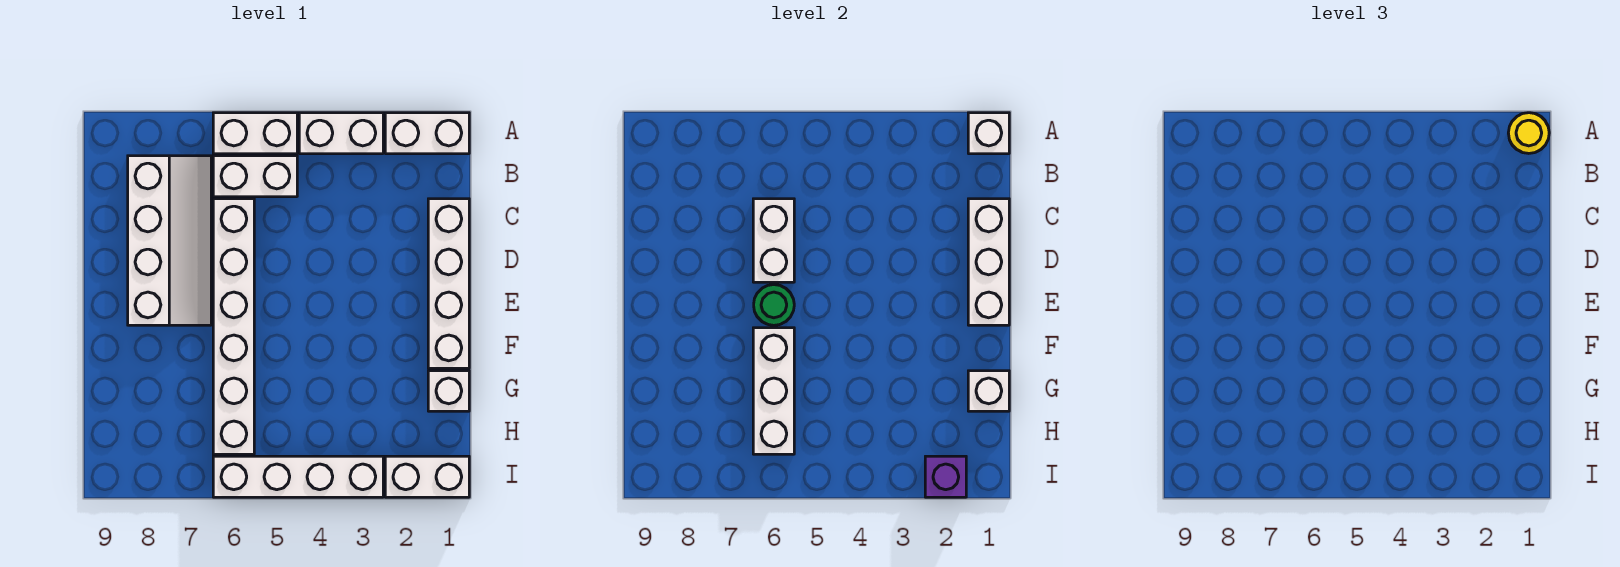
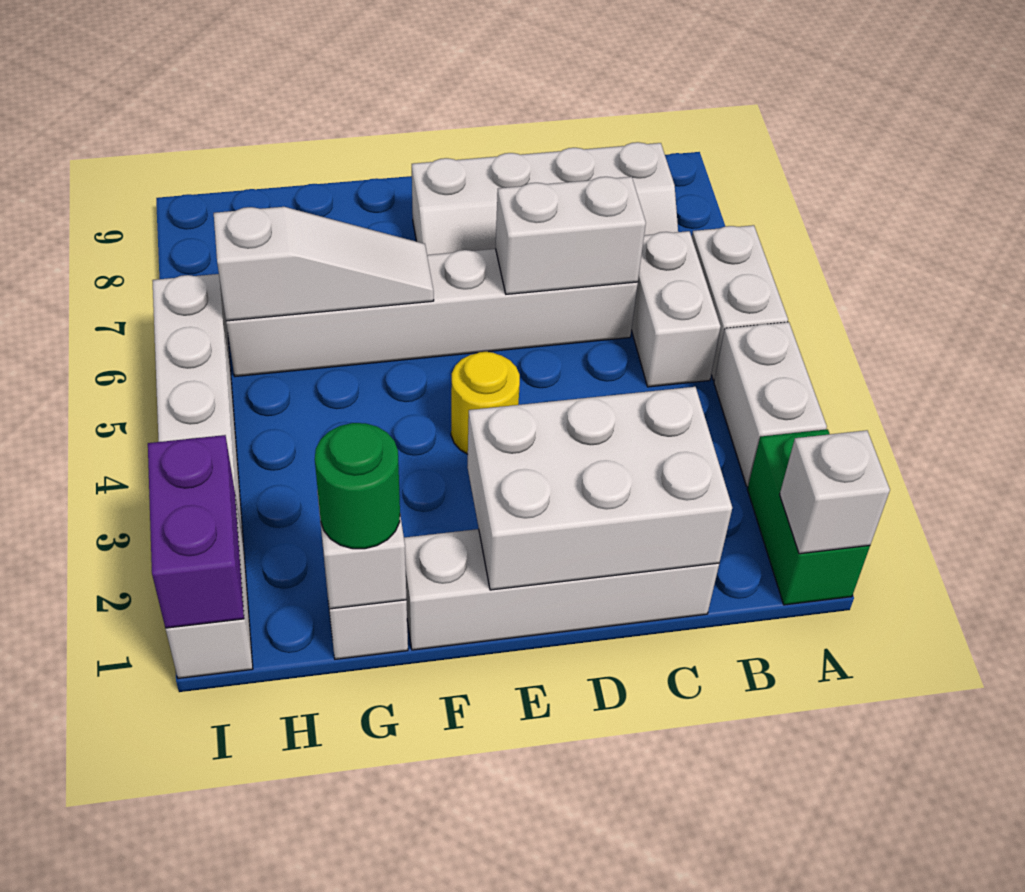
white brick A1:A2 level 1 -> green brick A1:A2 level 1
yellow round brick A1 level 3 -> yellow round brick E4 level 1
white brick C1:E1 level 2 -> white brick C1:E2 level 2
green round brick E6 level 2 -> green round brick G1 level 3
white brick F6:H6 level 2 -> white slope F6:H6 level 2 top H
purple brick I2 level 2 -> purple brick I1:I2 level 2

